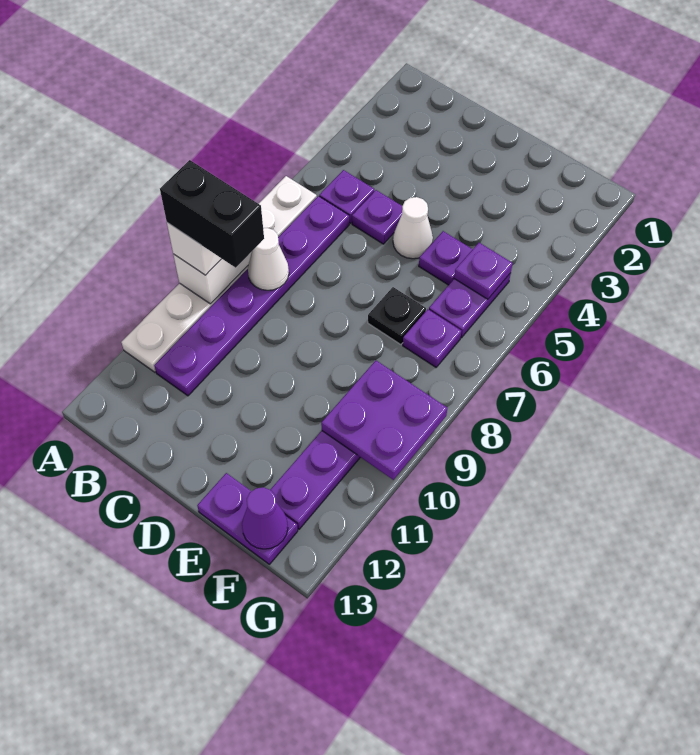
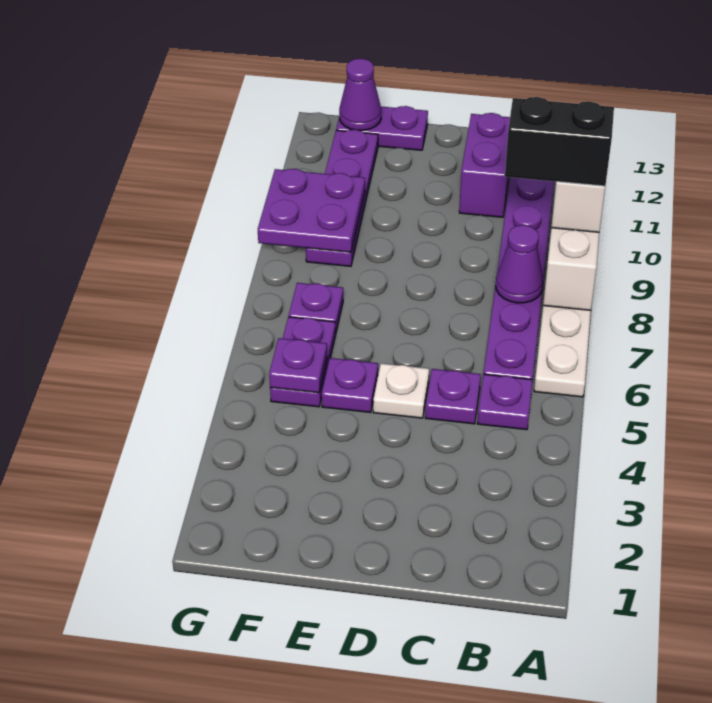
white cone B8 level 2 -> purple cone B8 level 2
none -> purple brick C11:C12 level 1
white cone D5 level 1 -> white plate D5 level 1
black plate E7 level 1 -> none

